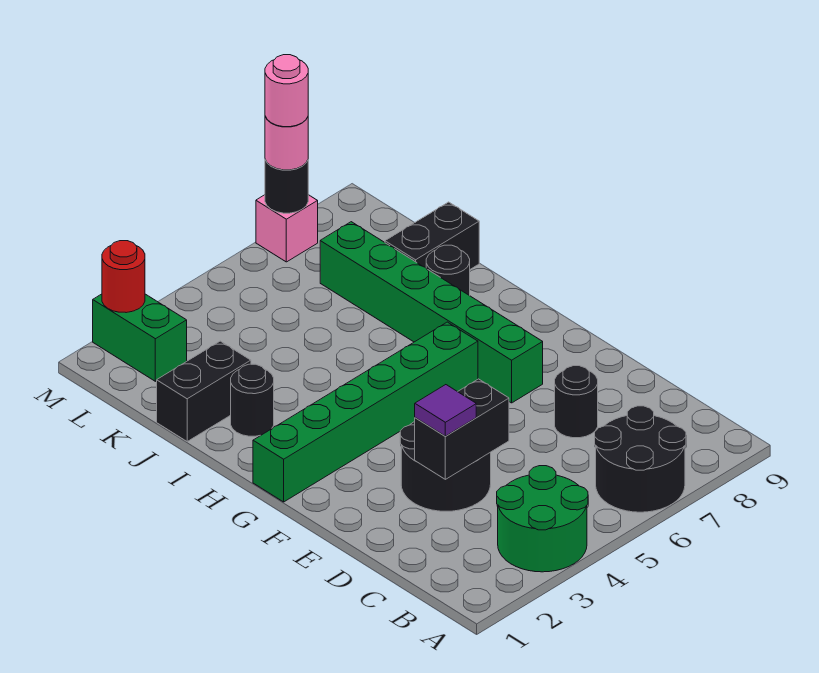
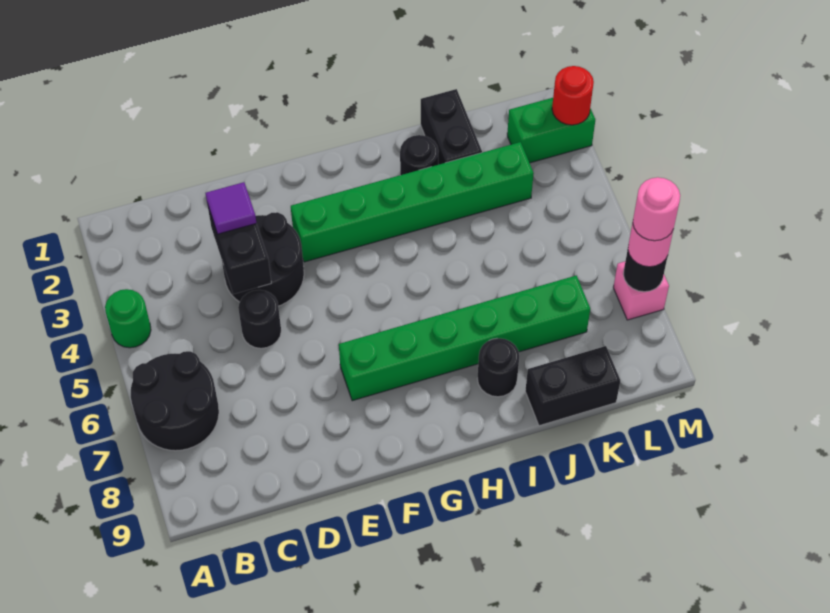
green round brick A3:B4 level 1 -> green round brick A4 level 1
black round brick D7 level 1 -> black round brick D5 level 1
green brick G1:G6 level 1 -> green brick F3:K3 level 1
black brick J8:J9 level 1 -> black brick J9:K9 level 1

